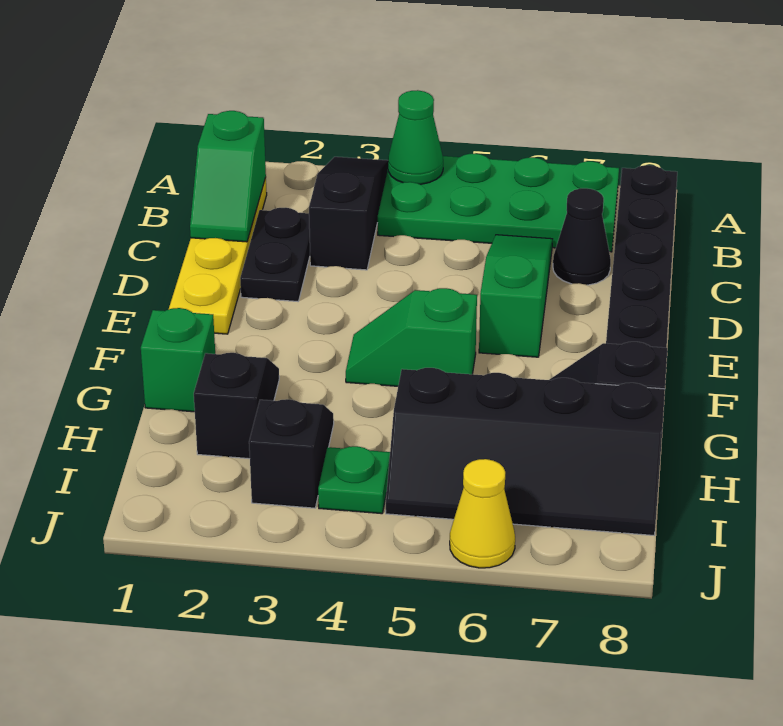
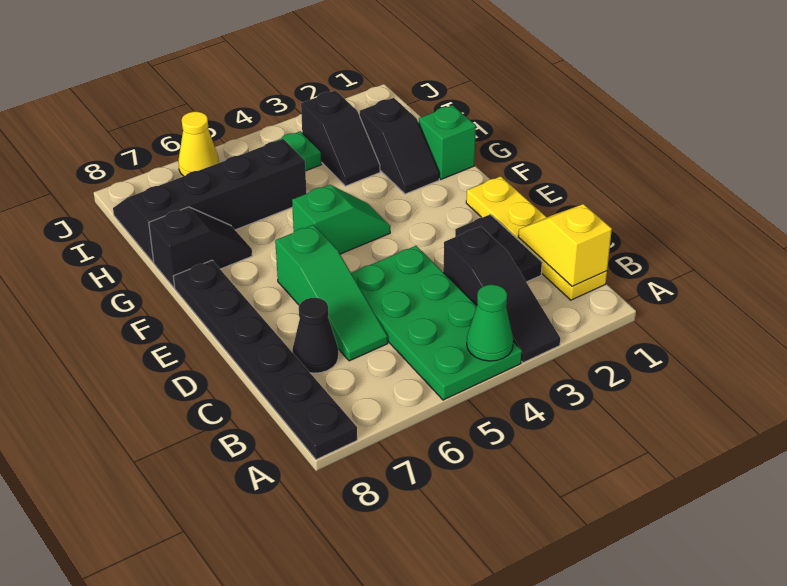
green plate A4:B7 level 1 -> green plate A4:D5 level 1
green slope B1:C1 level 2 top B -> yellow slope B1:C1 level 2 top B

